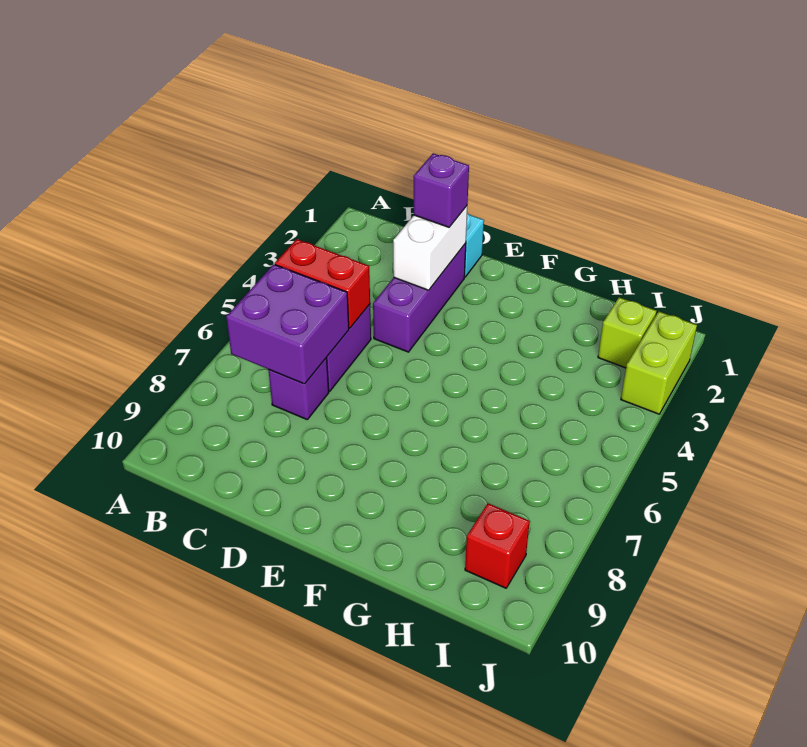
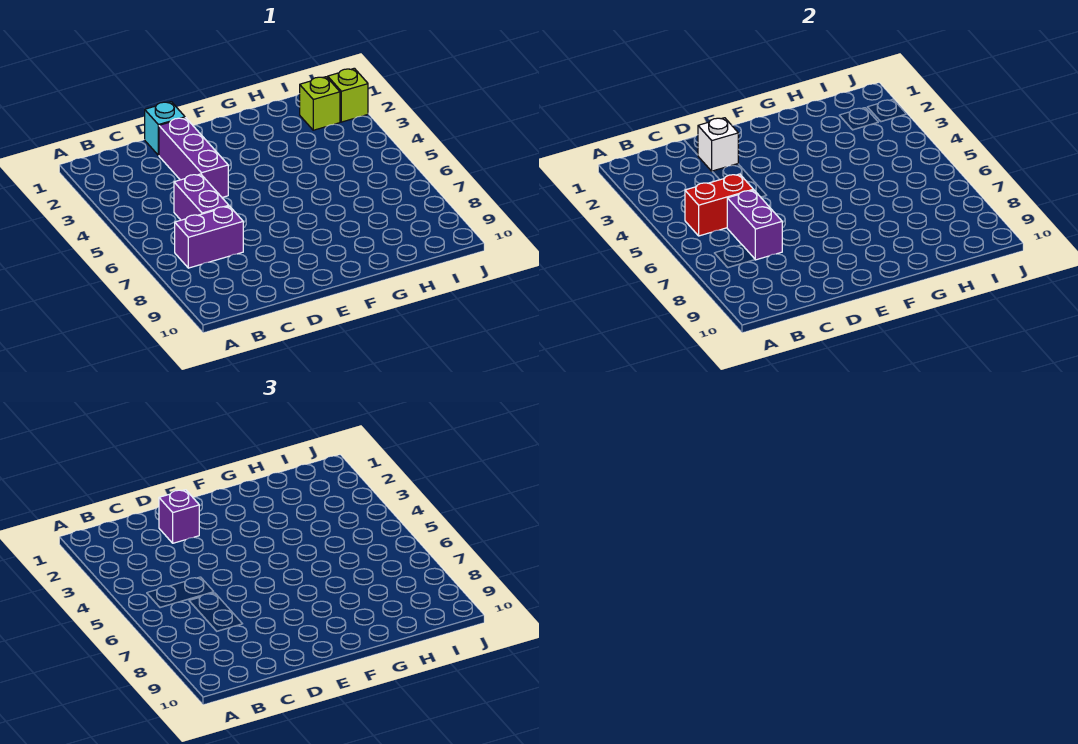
purple brick B6:C7 level 2 -> purple brick C6:C7 level 2
purple brick C7 level 1 -> purple brick B7:C7 level 1
white brick D2:D3 level 2 -> white brick D2 level 2
red brick I9 level 1 -> none
lime brick J2:J3 level 1 -> lime brick J2 level 1

